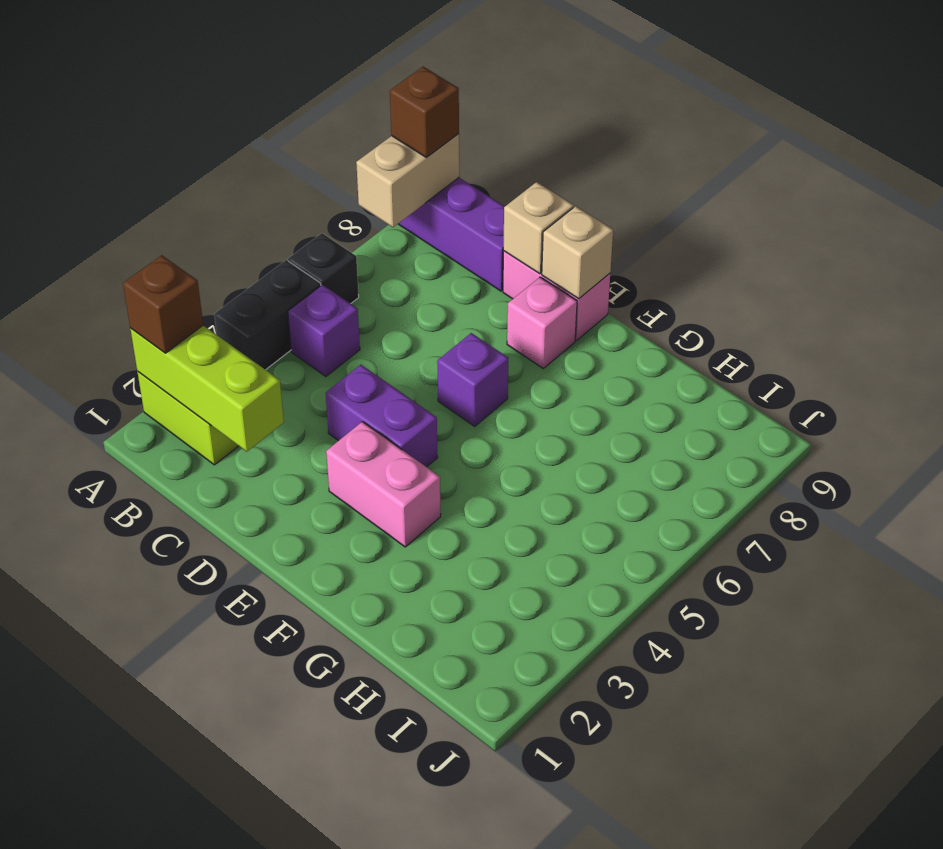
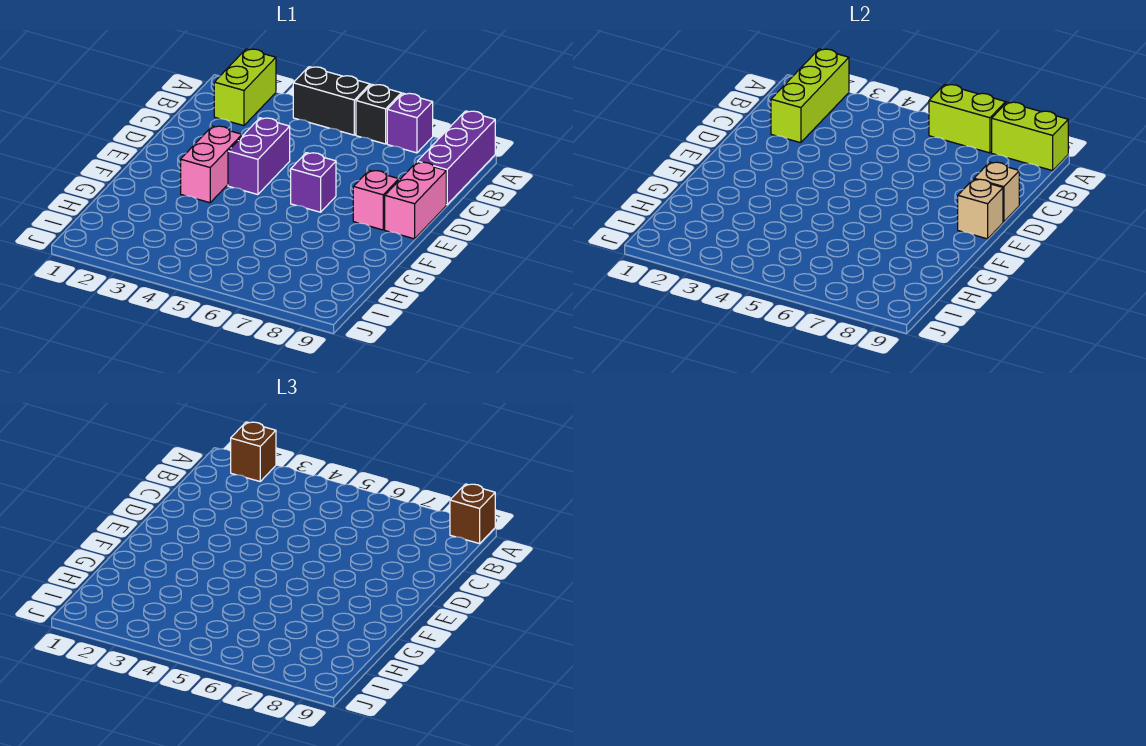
none -> lime brick A6:A7 level 2
tan brick A8:A9 level 2 -> lime brick A8:A9 level 2
purple brick B5 level 1 -> purple brick A7 level 1

